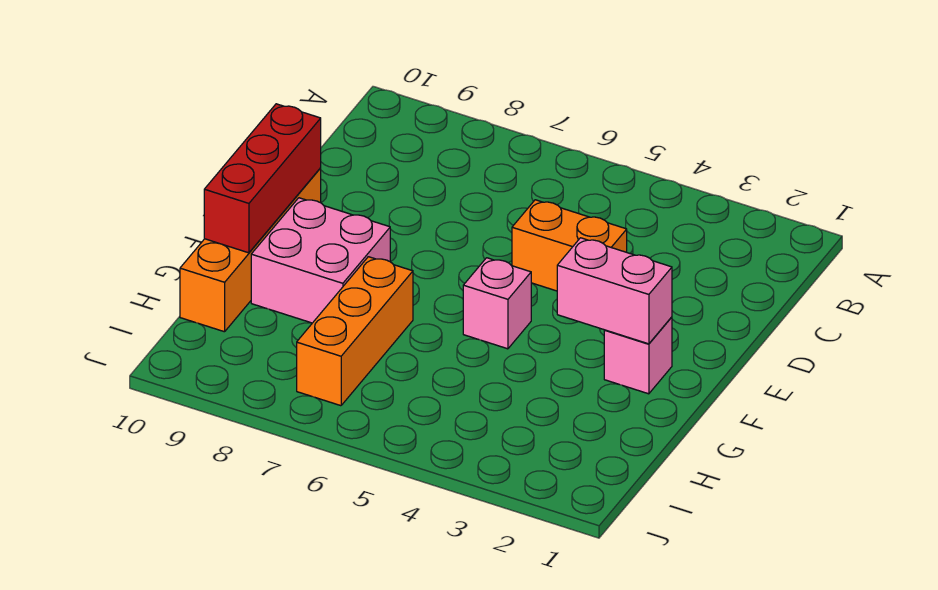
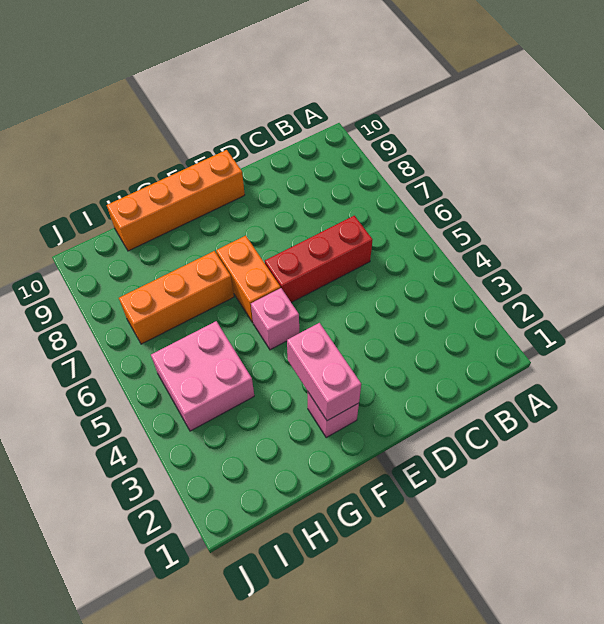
orange brick D4:D5 level 1 -> orange brick F6:F7 level 1
red brick E10:G10 level 2 -> red brick C6:E6 level 1
pink brick F8:G9 level 1 -> pink brick H4:I5 level 1

